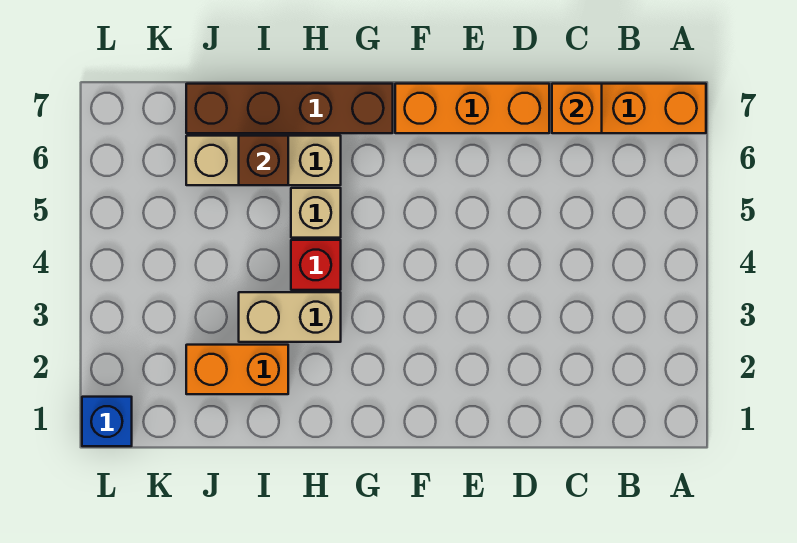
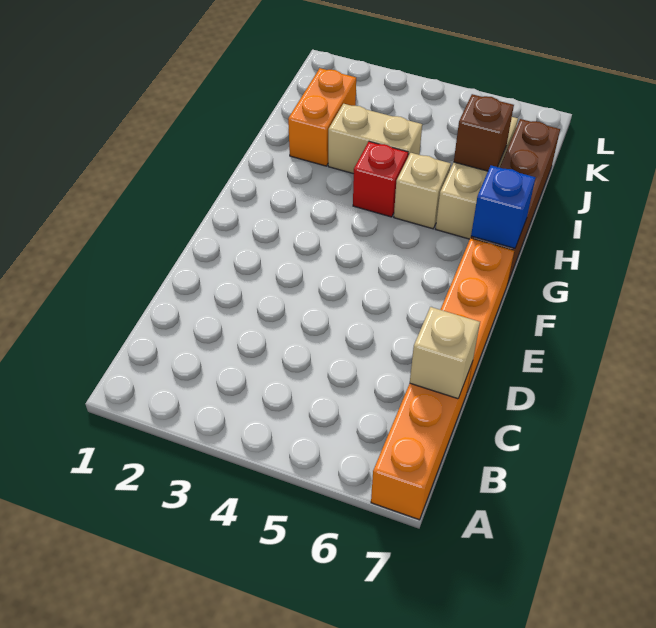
orange brick C7 level 2 -> tan brick C7 level 2
tan brick H3:I3 level 1 -> tan brick I3:I4 level 1
blue brick L1 level 1 -> blue brick G7 level 2

